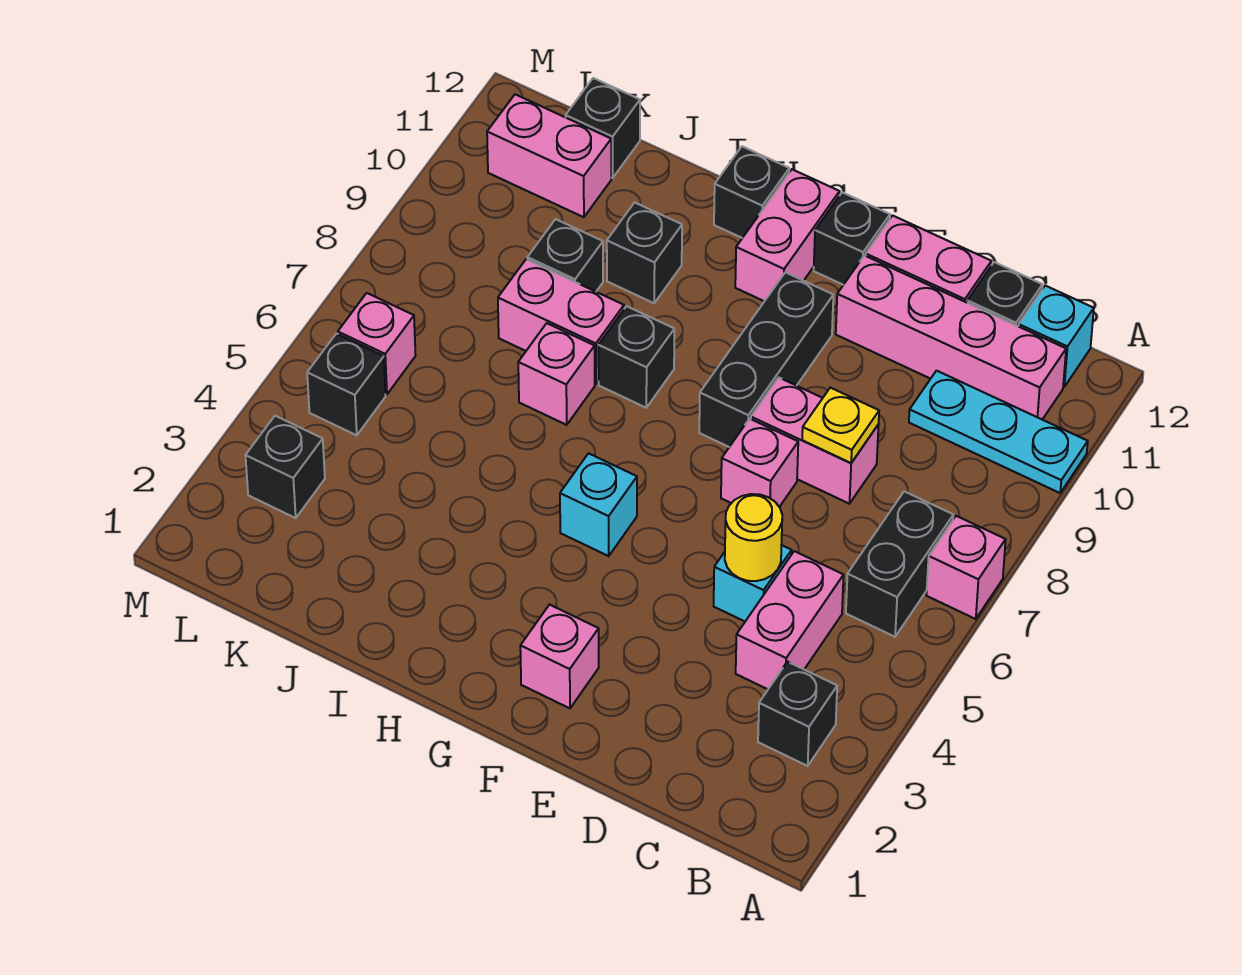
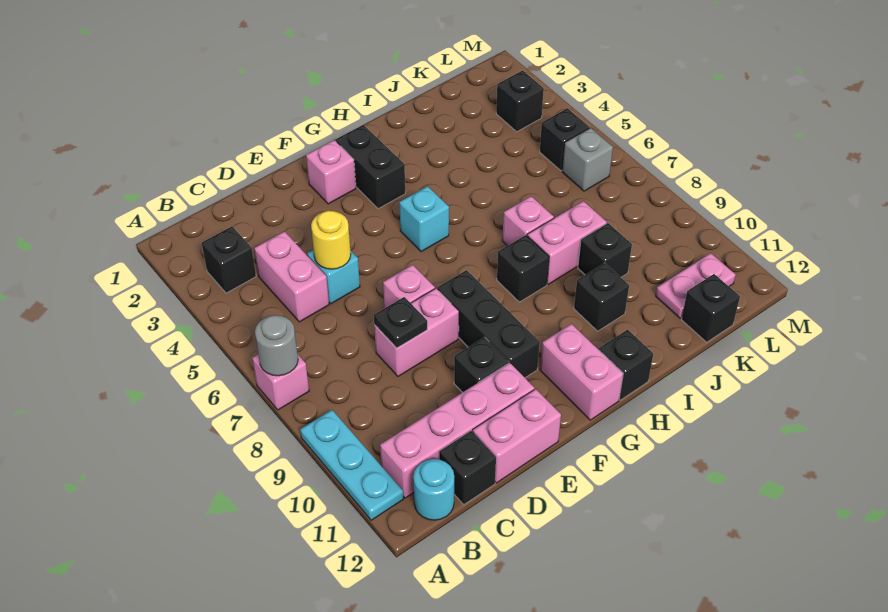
none -> grey round brick A7 level 2
cyan plate A10:C10 level 1 -> cyan plate A9:A11 level 1
black brick B6:B7 level 1 -> black brick G2:G3 level 1
cyan brick B12 level 1 -> cyan round brick B12 level 1
yellow plate D8 level 2 -> black plate D8 level 2
black brick F12 level 1 -> black brick E10 level 1
pink brick K11:L11 level 1 -> pink plate K11:L11 level 1
pink brick L6 level 1 -> grey brick L6 level 1

